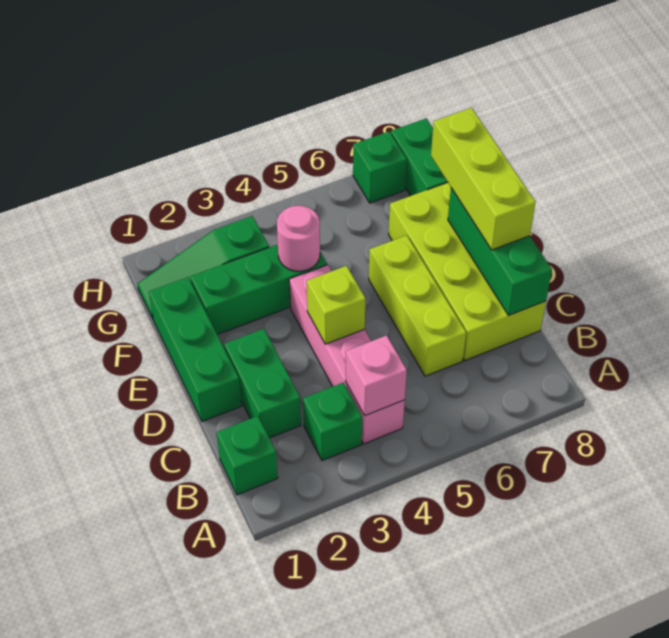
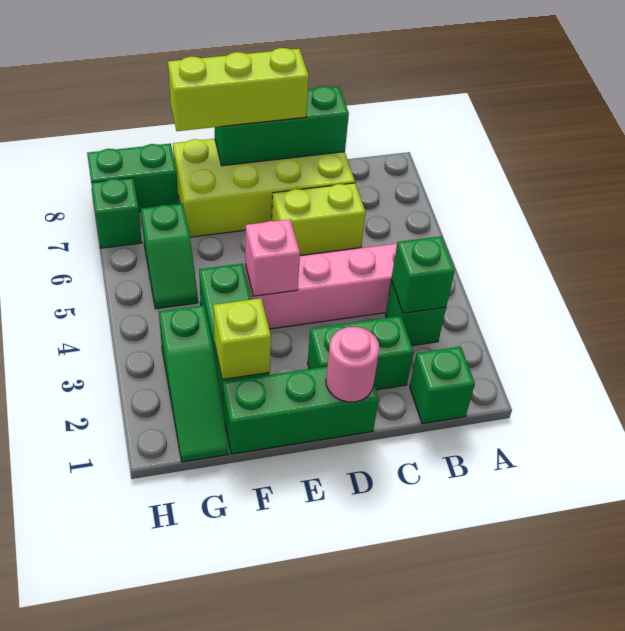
none -> green brick B3 level 2
pink brick B4 level 2 -> pink brick E4 level 2
lime brick C6:E6 level 1 -> lime brick C6:D6 level 1
lime brick D4 level 2 -> lime brick F2 level 2
pink round brick F4 level 2 -> pink round brick D1 level 2
none -> green slope G5:G6 level 1 top 6

